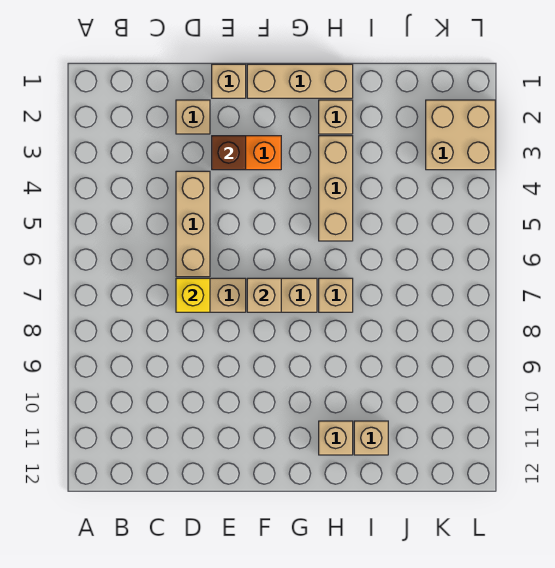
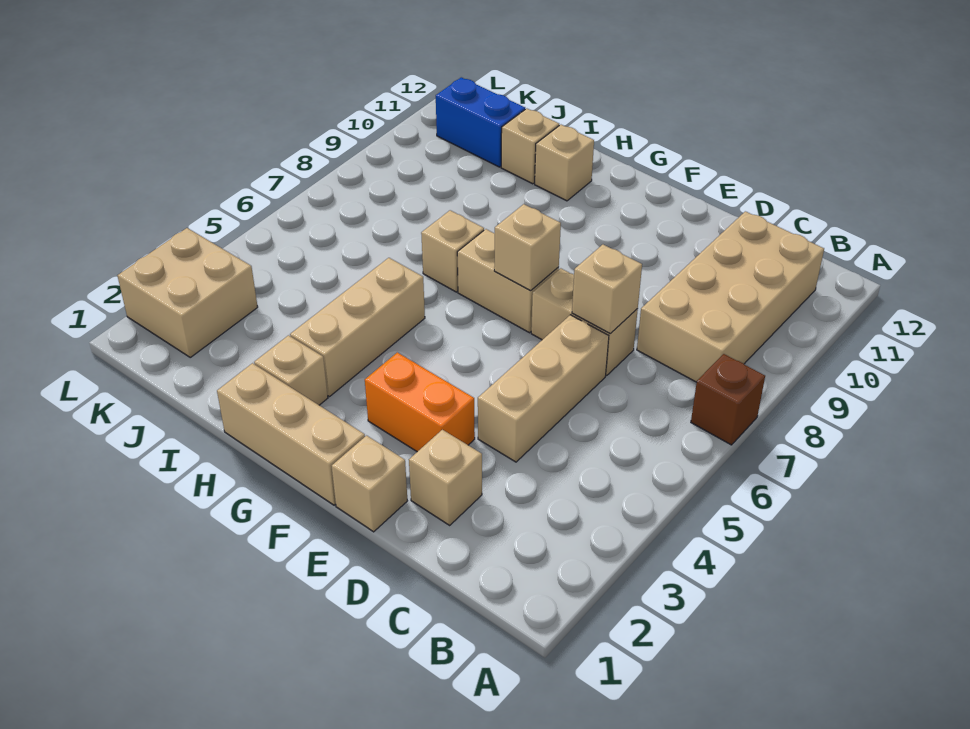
none -> tan brick B8:C11 level 1
yellow brick D7 level 2 -> tan brick D7 level 2
brown brick E3 level 2 -> brown brick A7 level 1
none -> blue brick J11:K11 level 1

